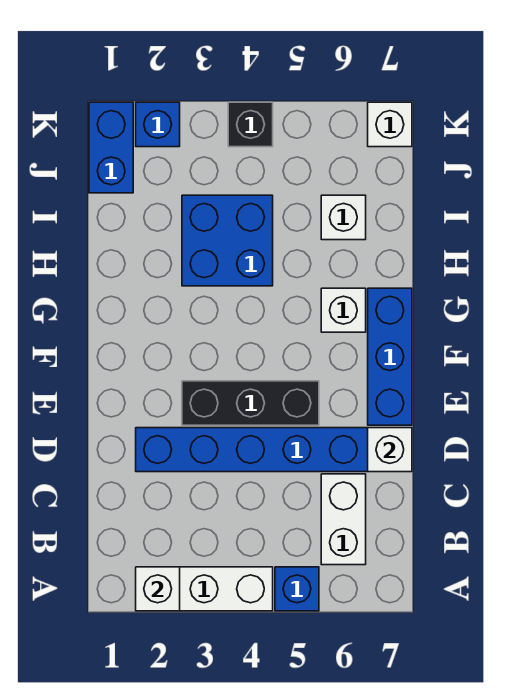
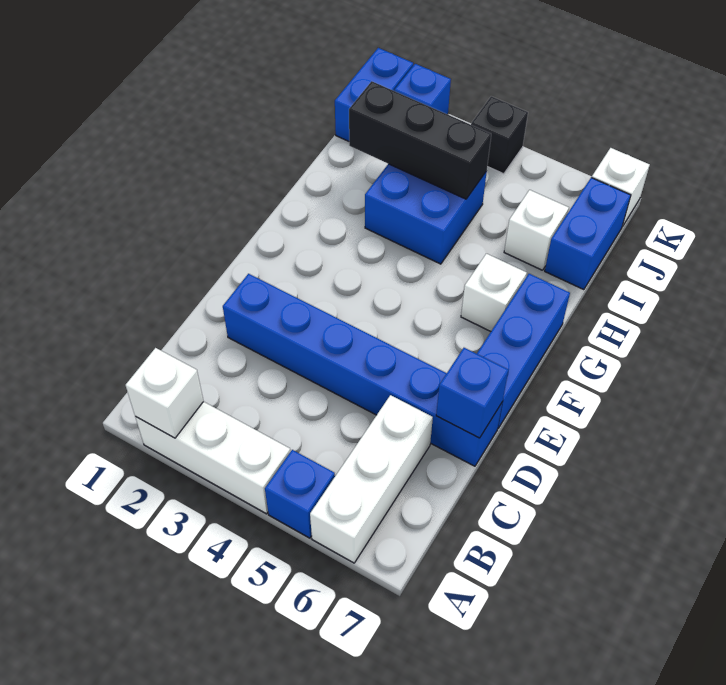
white brick B6:C6 level 1 -> white brick A6:C6 level 1
white brick D7 level 2 -> blue brick D7 level 2
black brick E3:E5 level 1 -> black brick I2:I4 level 2
none -> blue brick I7:J7 level 1

